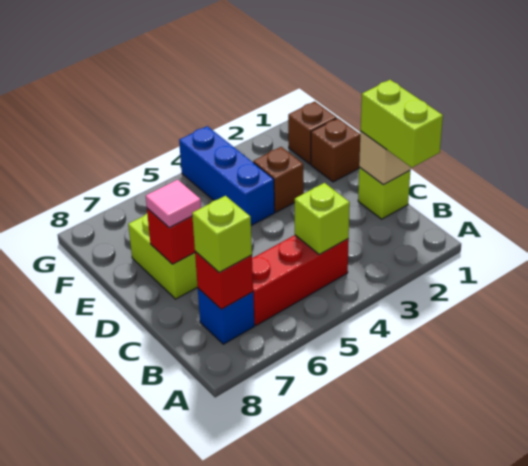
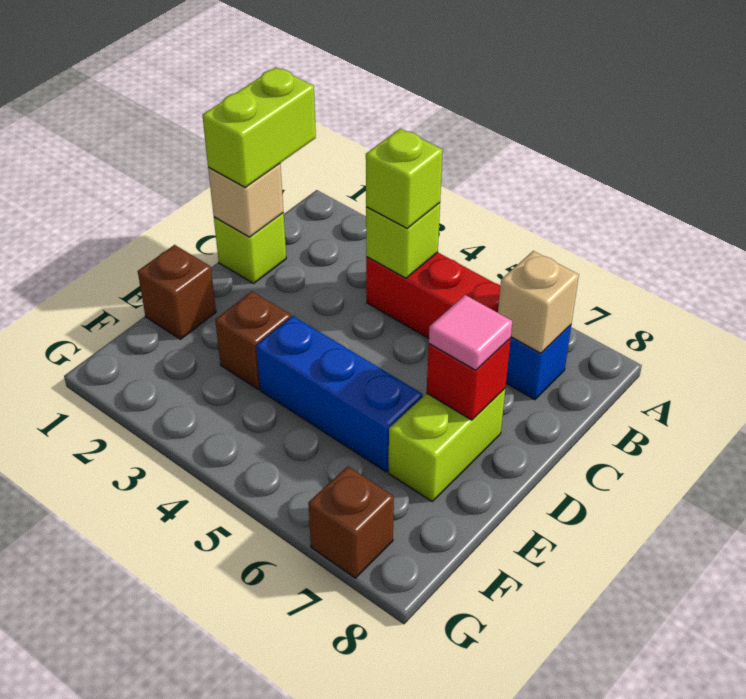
red brick B7 level 2 -> tan brick B7 level 2
lime brick B7 level 3 -> lime brick B4 level 3
blue brick E4:G4 level 1 -> blue brick E4:E6 level 1
brown brick F1 level 1 -> brown brick G7 level 1

